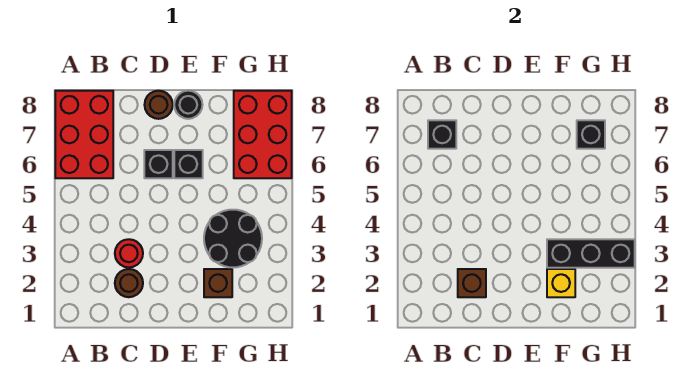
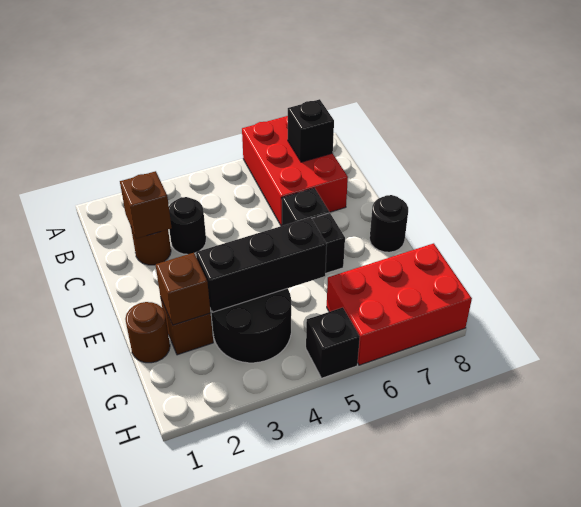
red brick A6:B8 level 1 -> red brick A6:C7 level 1
red round brick C3 level 1 -> black round brick C3 level 1
brown round brick D8 level 1 -> brown round brick F1 level 1
yellow brick F2 level 2 -> brown brick F2 level 2
black brick F3:H3 level 2 -> black brick F3:F5 level 2
black brick G7 level 2 -> black brick H5 level 1

